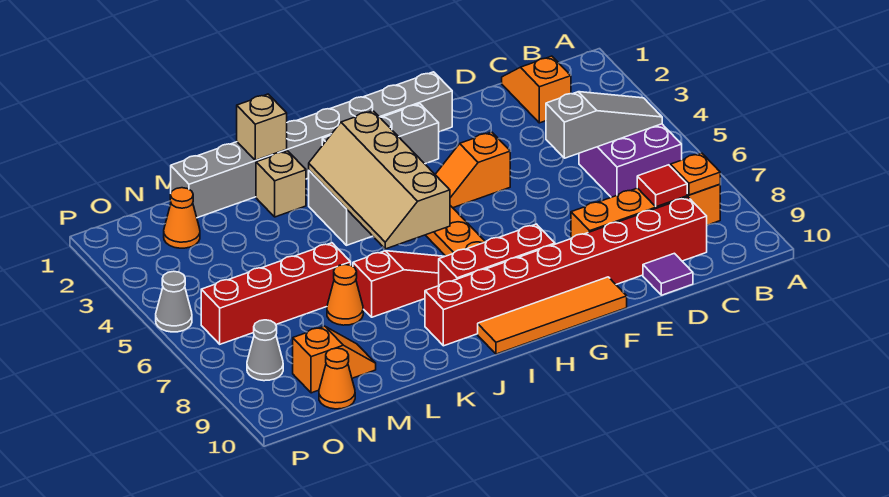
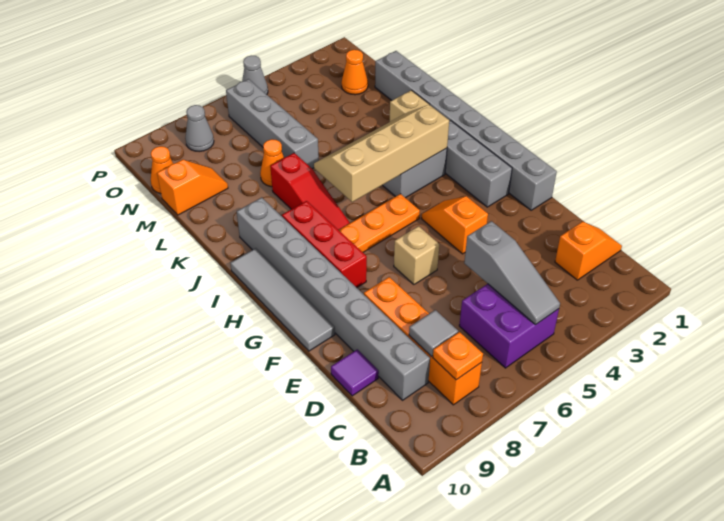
red tile C8 level 2 -> grey tile C8 level 2
red brick C9:J9 level 1 -> grey brick C9:J9 level 1
orange tile F10:I10 level 1 -> grey tile F10:I10 level 1
tan brick K1 level 2 -> tan brick F6 level 1
red brick L6:O6 level 1 -> grey brick L6:O6 level 1
orange slope M9:N9 level 1 top N -> orange slope M9:M10 level 1 top 10

